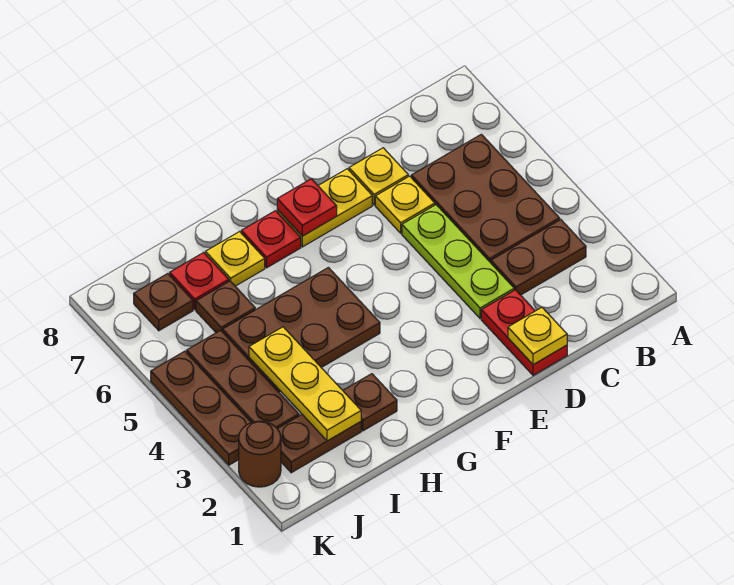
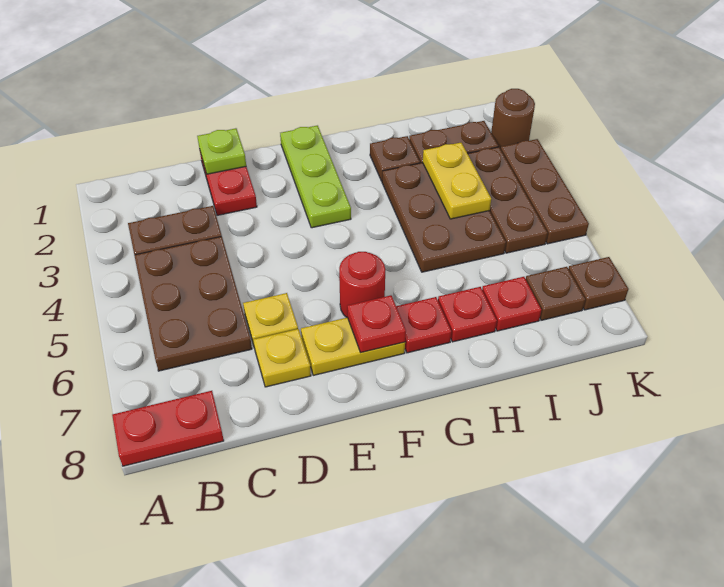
none -> red plate A8:B8 level 1
yellow plate D1 level 2 -> lime plate D1 level 2
lime plate D3:D5 level 1 -> lime plate F1:F3 level 1
none -> red round brick F6 level 1
brown plate G4:I5 level 1 -> brown plate H3:I5 level 1
yellow plate H7 level 1 -> red plate H7 level 1
yellow plate I2:I4 level 2 -> yellow plate I3:I4 level 2
brown plate I6 level 1 -> brown plate K7 level 1

